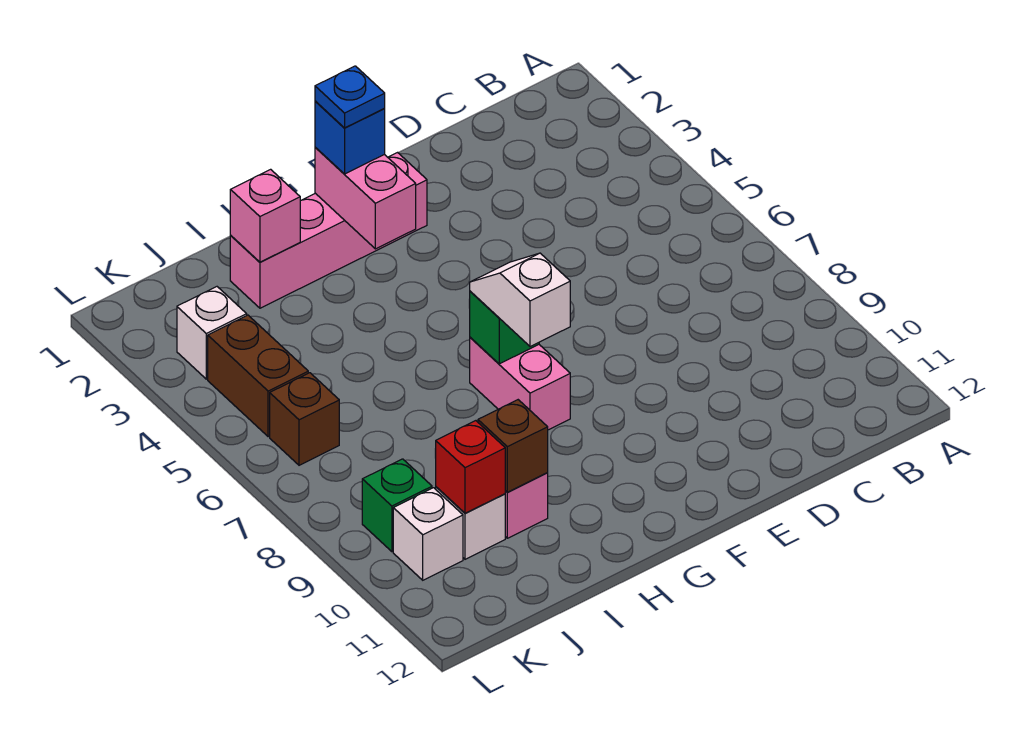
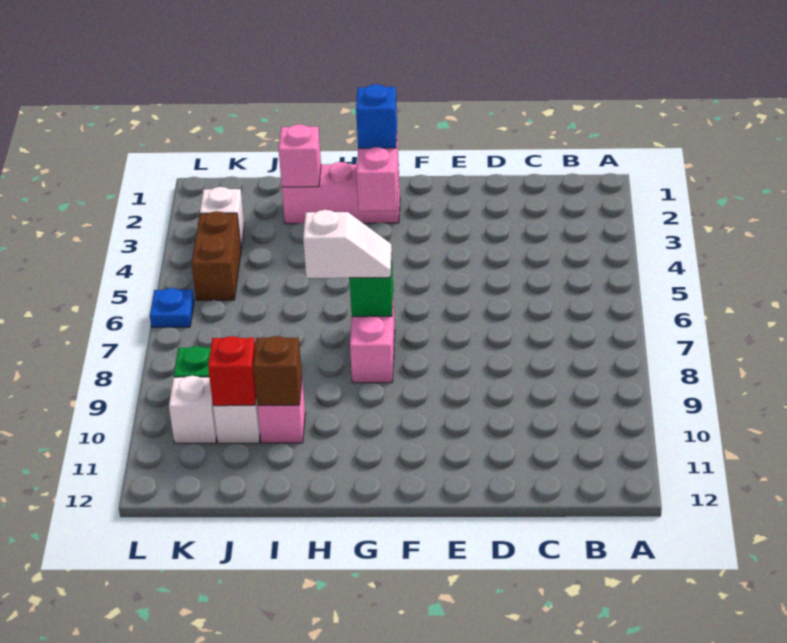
pink brick F2:I2 level 1 -> pink brick G2:I2 level 1
blue plate G2 level 4 -> blue plate L6 level 1
white slope G7:G8 level 3 top 8 -> white slope G7:H7 level 3 top H
brown brick K6 level 1 -> none

